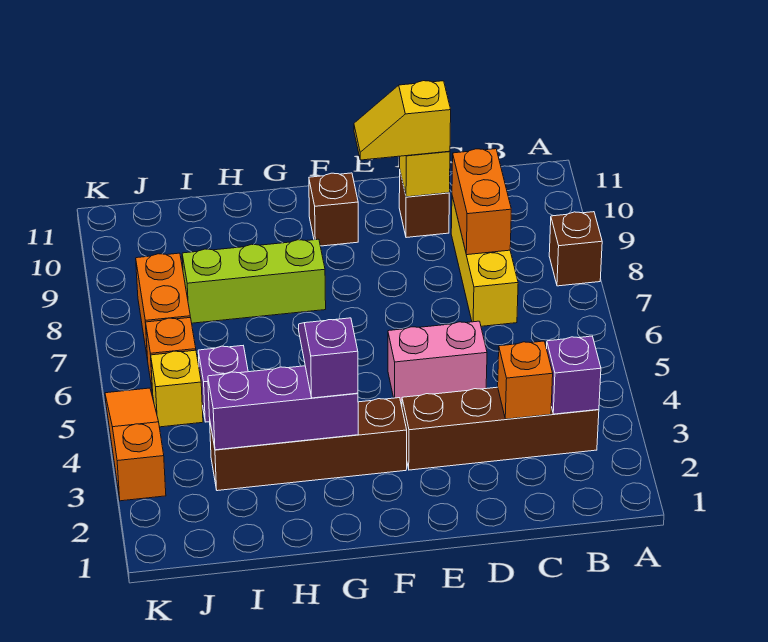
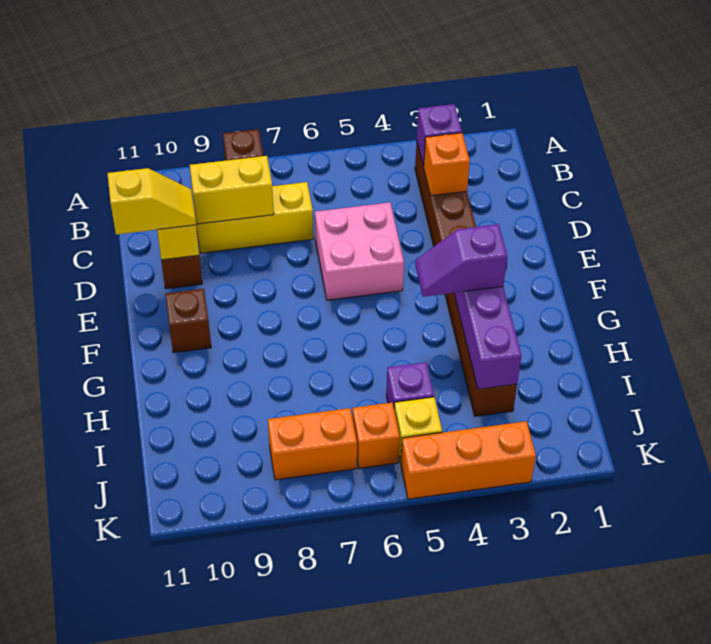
orange brick C8:C9 level 2 -> yellow brick C8:C9 level 2
pink brick D5:E5 level 1 -> pink brick D5:E6 level 1
yellow slope D10:E10 level 3 top D -> yellow slope D10:D11 level 3 top 11
lime brick G8:I8 level 1 -> none
orange slope K3:K5 level 1 top 3 -> orange brick K3:K5 level 1

